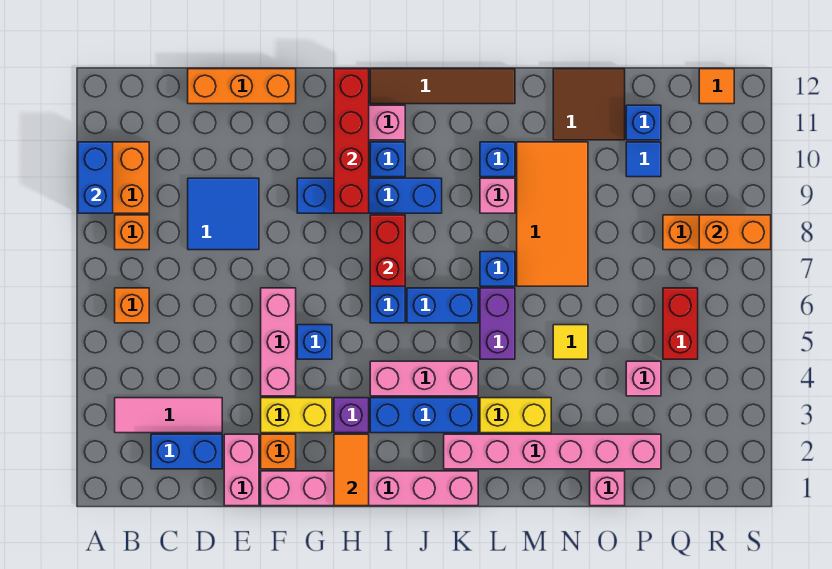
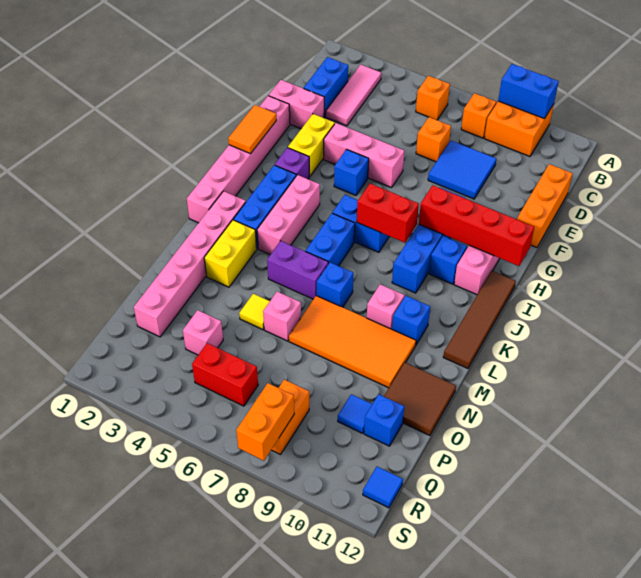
orange brick F2 level 1 -> orange brick D7 level 1
orange tile H1:H2 level 2 -> orange tile G1:H1 level 2
pink brick O1 level 1 -> pink brick N6 level 1
orange tile R12 level 1 -> blue tile R12 level 1

